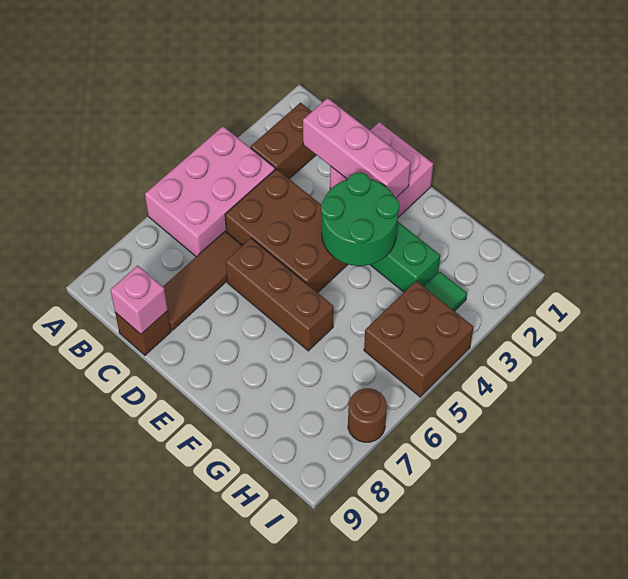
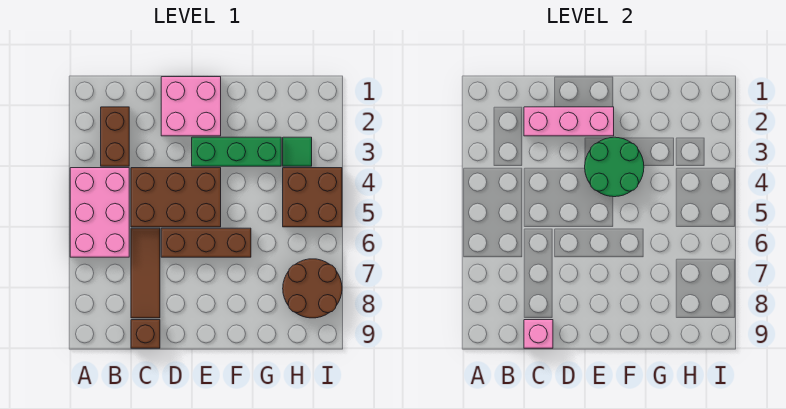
brown round brick I7 level 1 -> brown round brick H7:I8 level 1

